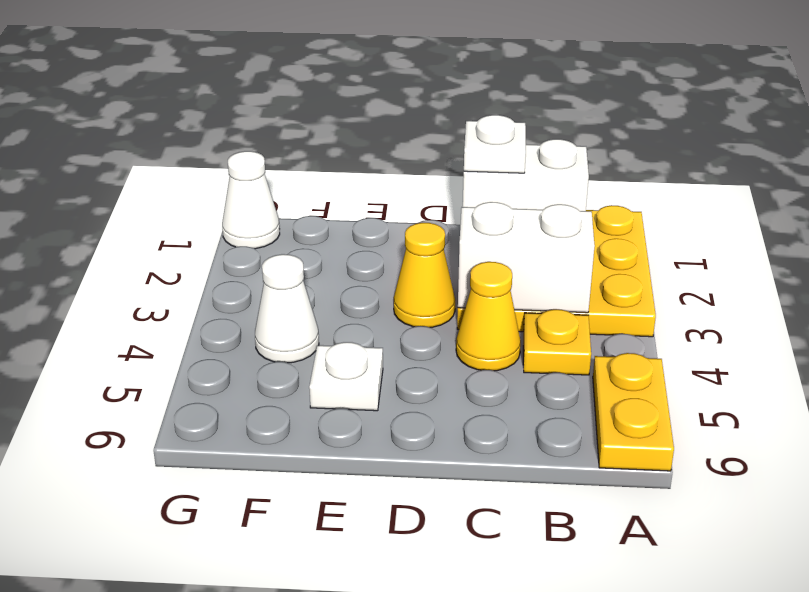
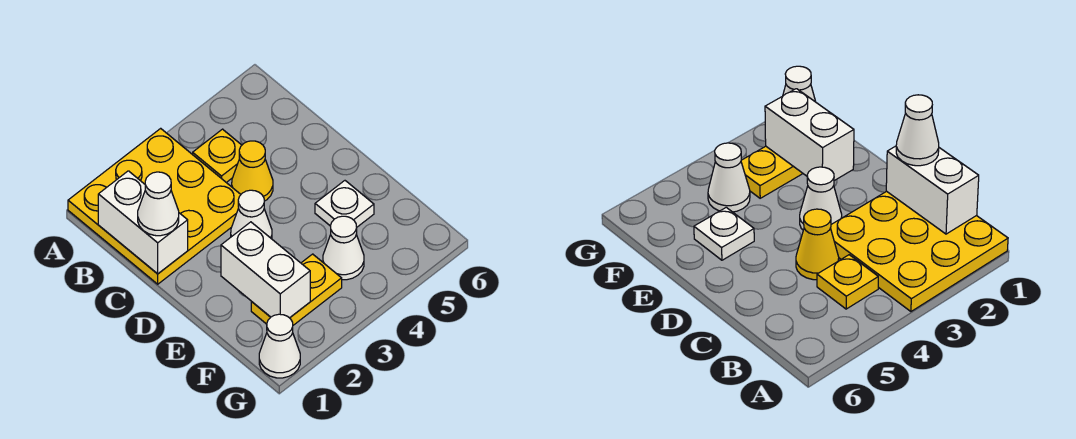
yellow plate A5:A6 level 1 -> yellow plate F2:F3 level 1
white brick B3:C3 level 2 -> white brick E2:F2 level 2
white plate C1 level 3 -> white cone C1 level 3
yellow cone D3 level 1 -> white cone D3 level 1

